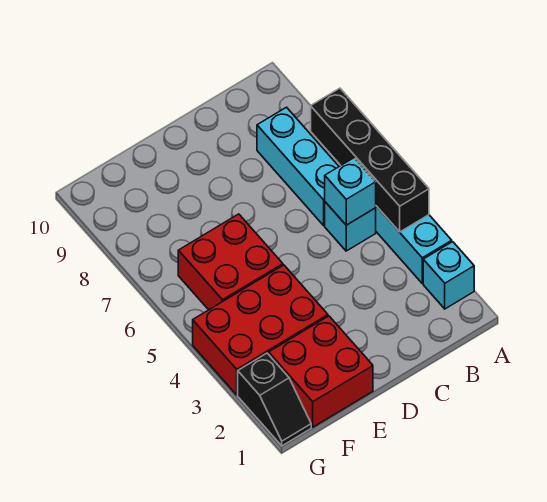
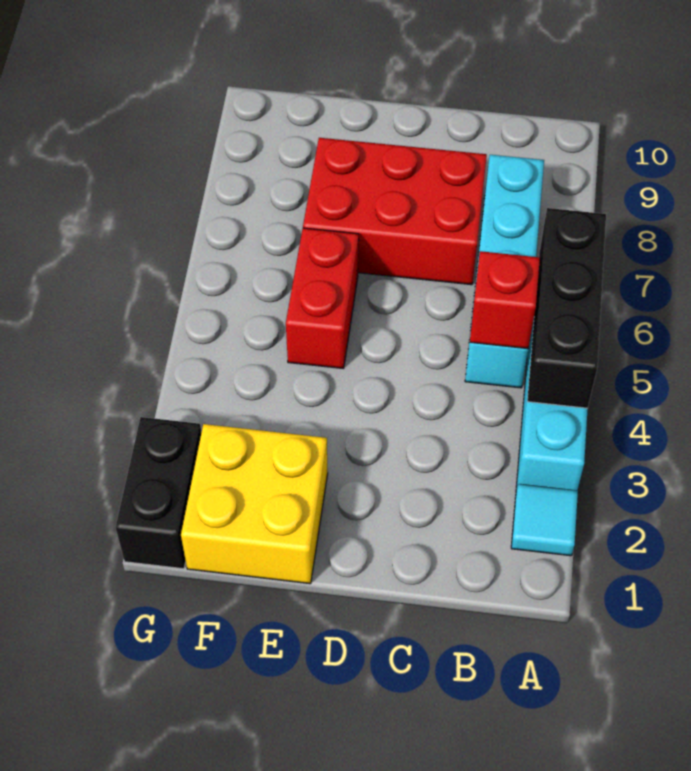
cyan brick A2 level 1 -> cyan tile A2 level 1
black brick A4:A7 level 2 -> black brick A4:A6 level 2
cyan brick B5 level 2 -> red brick B5 level 2
red brick E1:F2 level 1 -> yellow brick E1:F2 level 1
red brick E3:G4 level 1 -> red brick C7:E8 level 1
red brick E5:F6 level 1 -> red brick E5:E6 level 1
black slope G1:G2 level 1 top 2 -> black brick G1:G2 level 1

